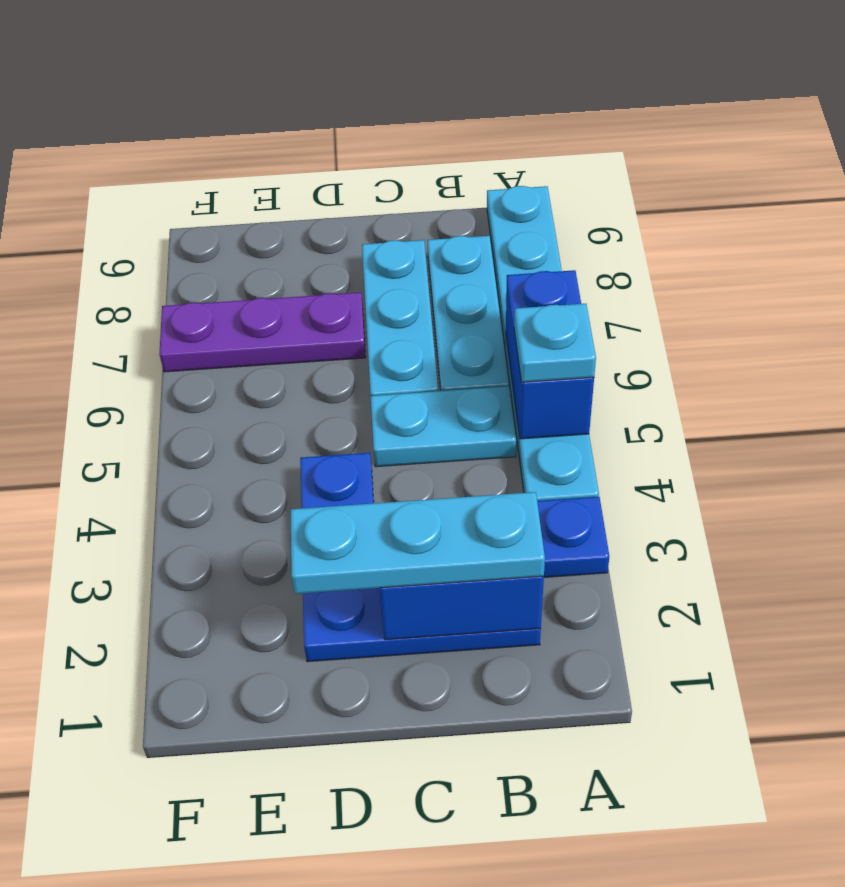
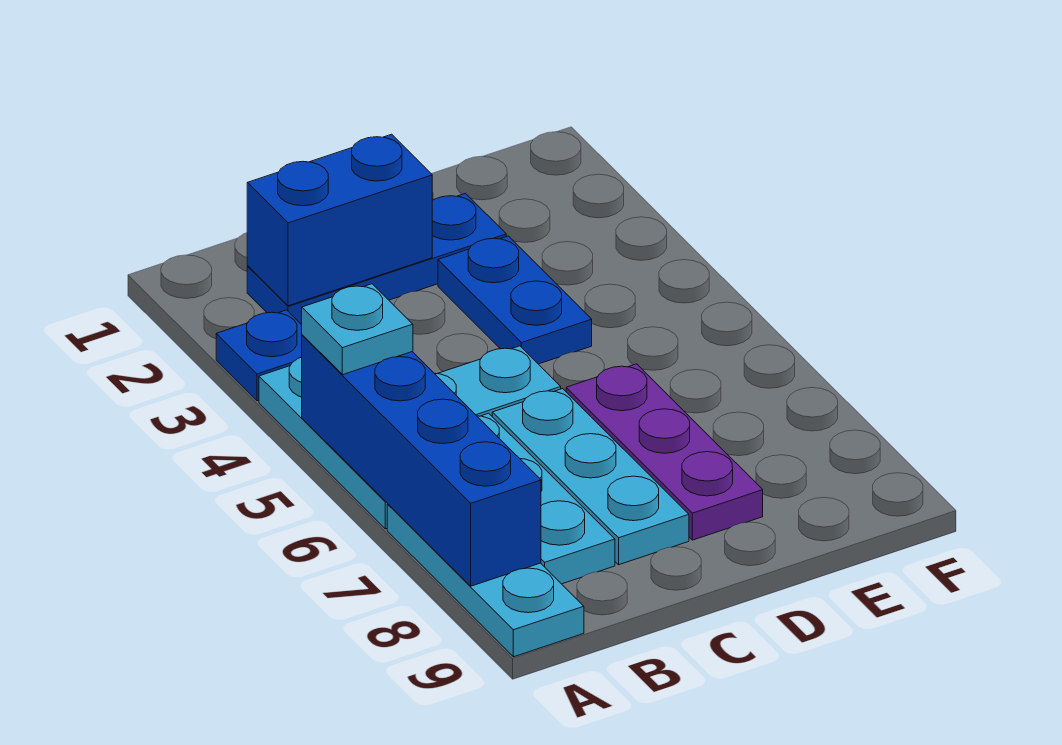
blue brick A5:A6 level 2 -> blue brick A5:A8 level 2
cyan plate B2:D2 level 3 -> none
purple plate D7:F7 level 1 -> purple plate D6:D8 level 1

